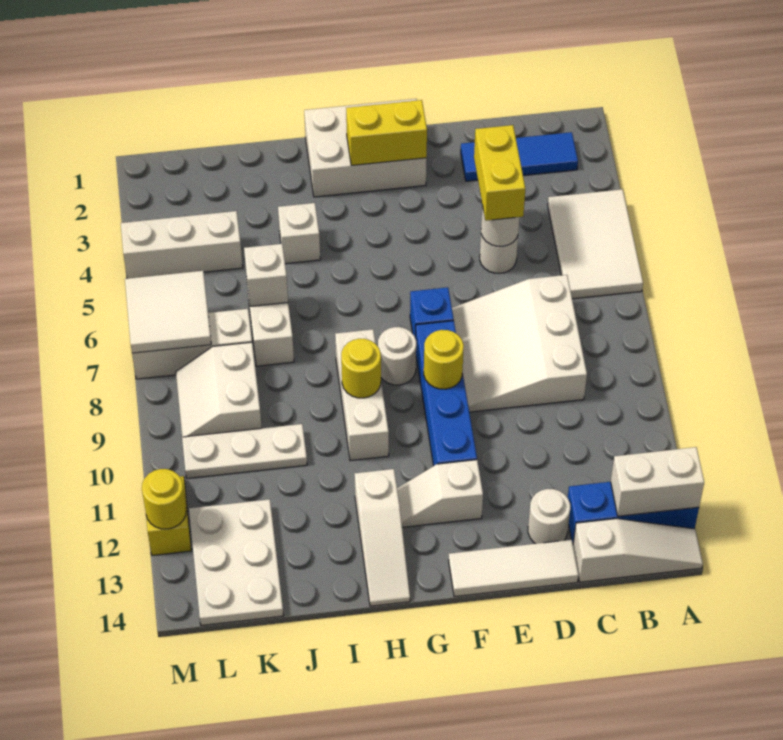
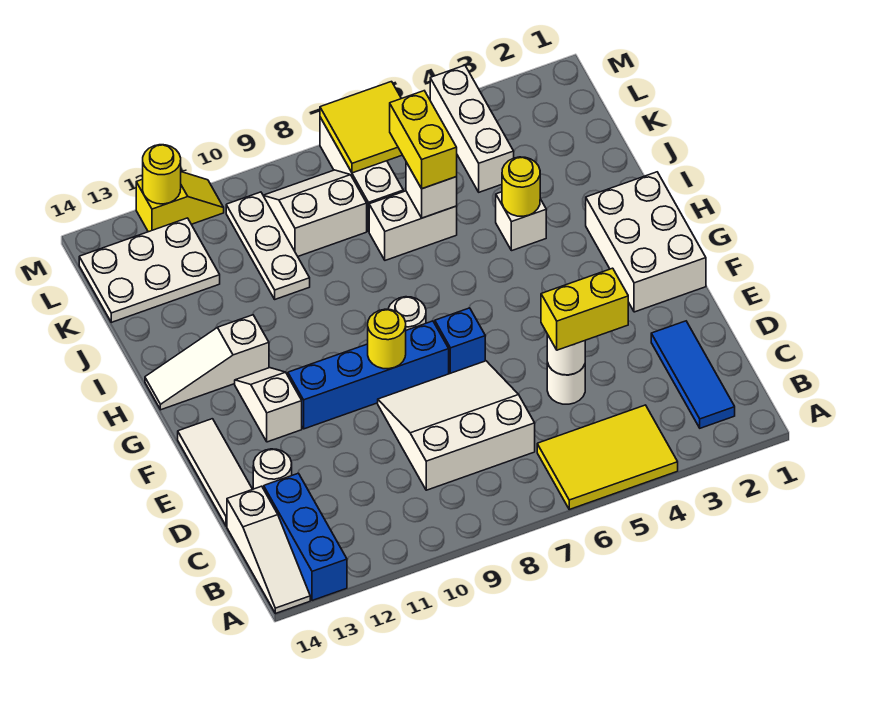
white tile A4:B6 level 1 -> yellow tile A4:B6 level 1
white brick A13:B13 level 2 -> none
yellow brick F2:G2 level 2 -> yellow brick J6:K6 level 3
white brick H8:H10 level 1 -> none
yellow round brick H9 level 2 -> yellow round brick I4 level 2
white tile L6:M7 level 2 -> yellow tile L6:M7 level 2

